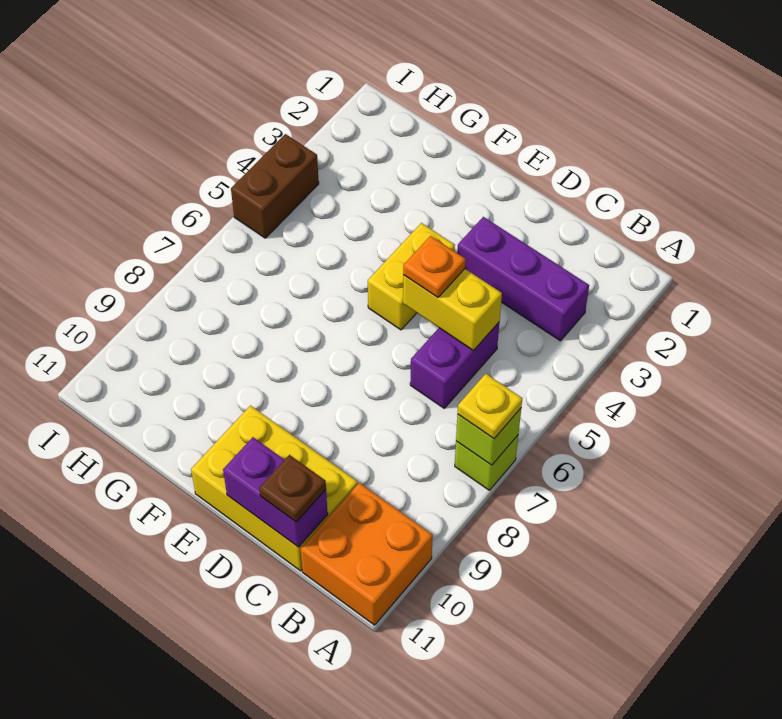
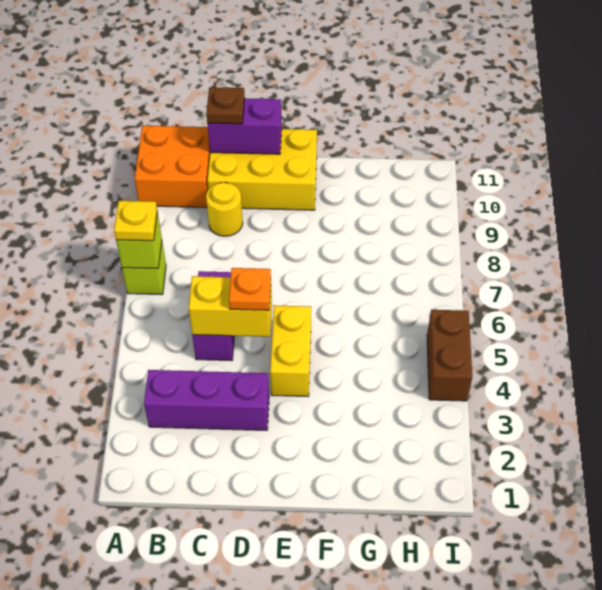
none -> yellow round brick C9 level 1

